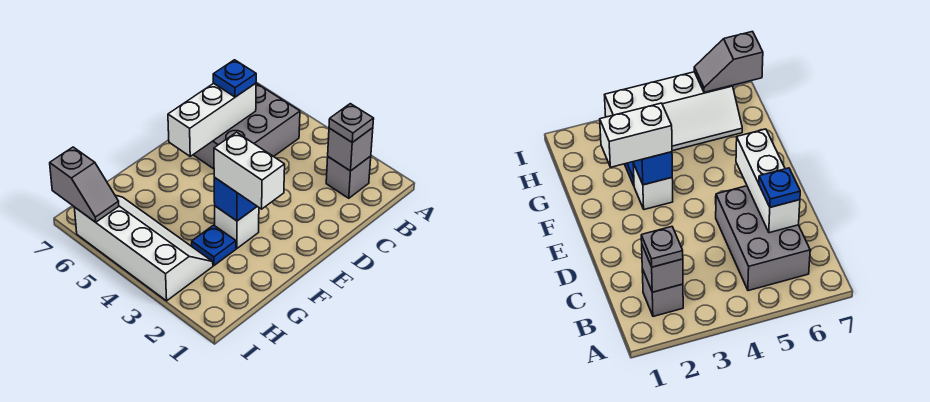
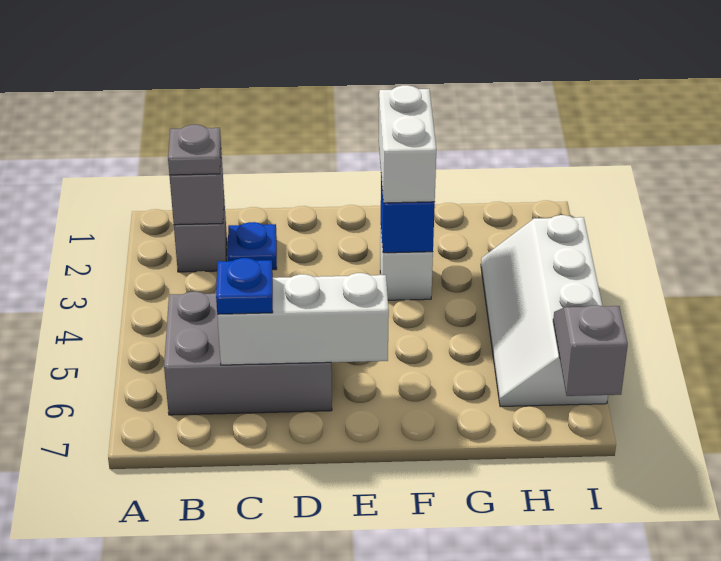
blue plate G3 level 1 -> blue plate C2 level 1

